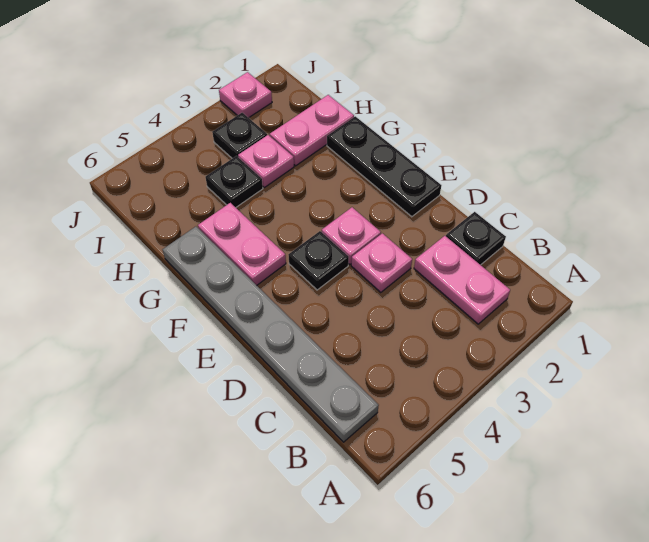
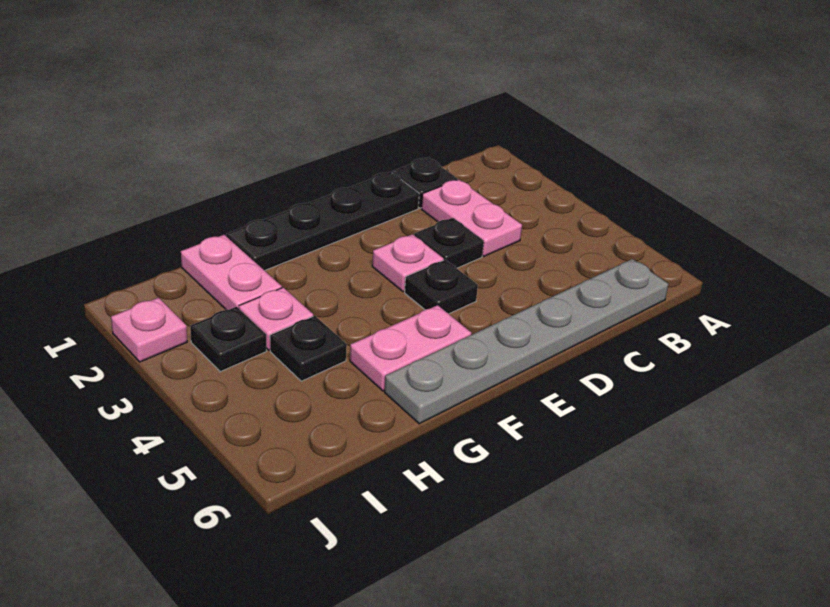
pink plate B2:C2 level 1 -> pink plate C2:C3 level 1
pink plate D3 level 1 -> black plate D3 level 1
black plate E1:G1 level 1 -> black plate D1:G1 level 1

